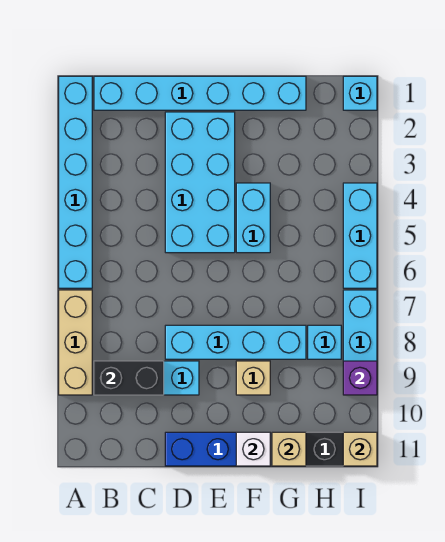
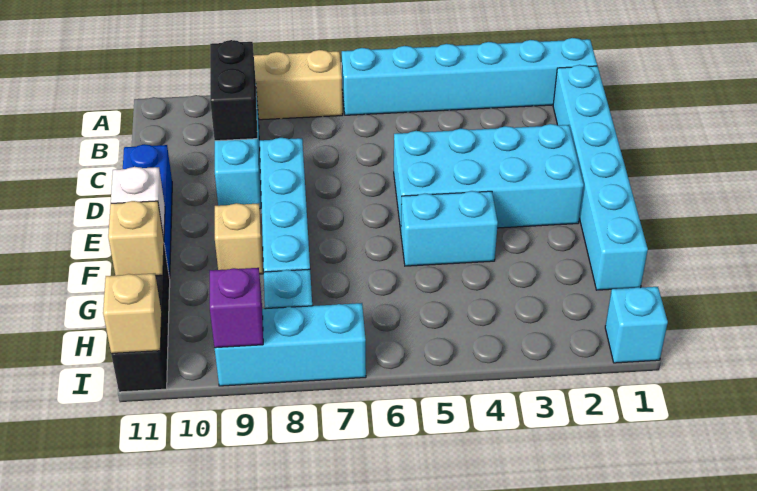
cyan brick I4:I6 level 1 -> none

